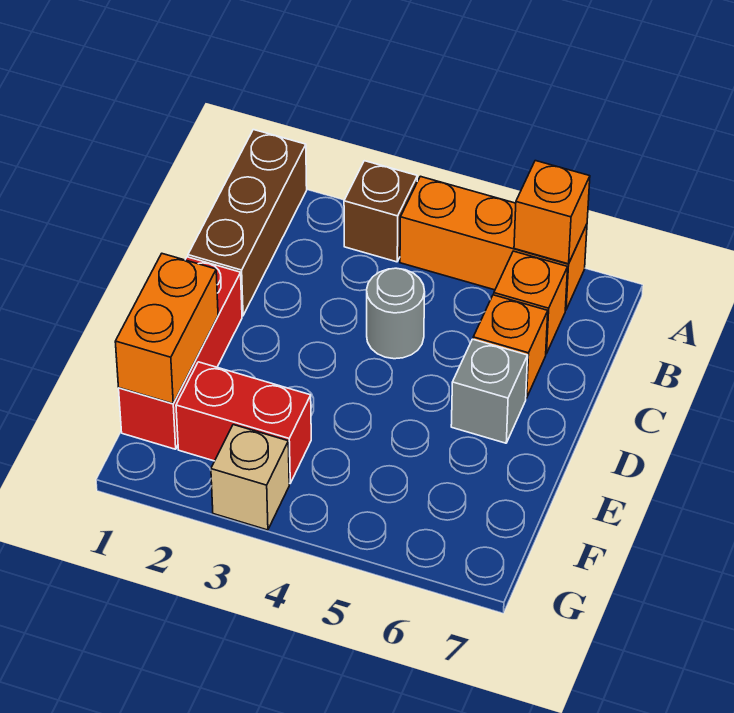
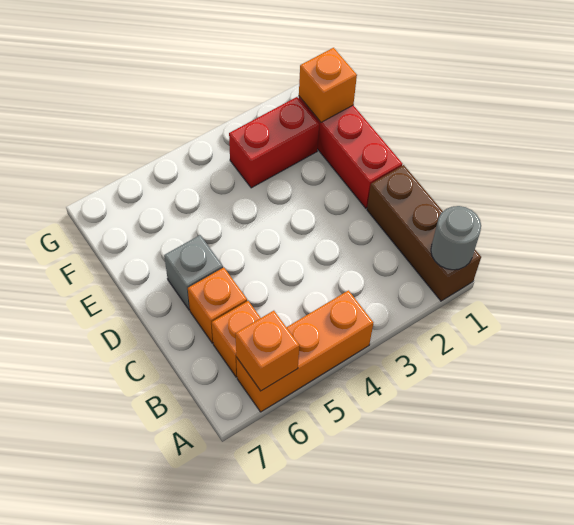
brown brick A3 level 1 -> none
grey round brick C4 level 1 -> grey round brick A1 level 2
orange brick E1:F1 level 2 -> orange brick F1 level 2
tan brick G3 level 1 -> none

